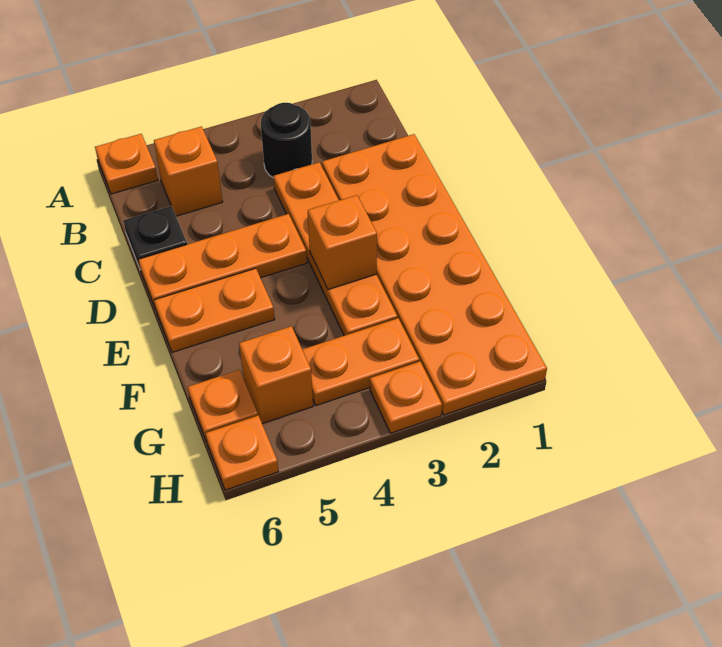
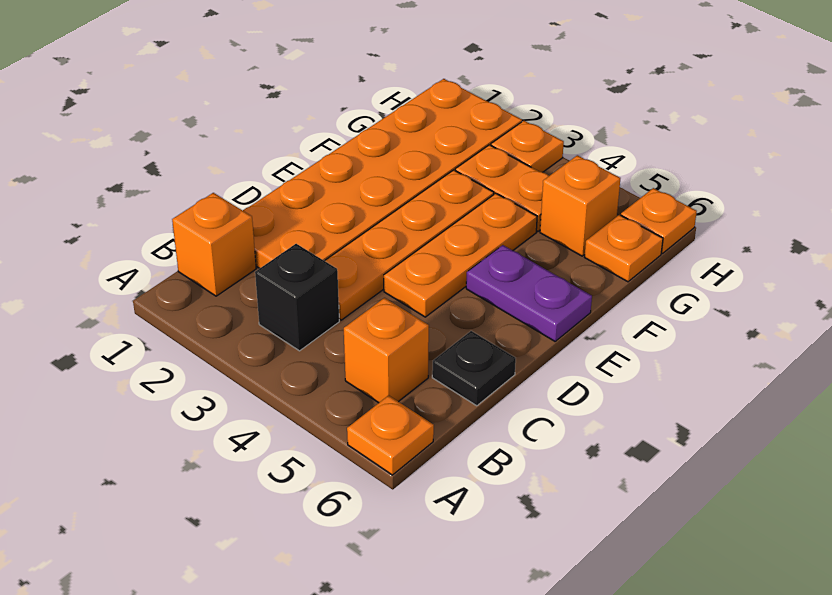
black round brick B3 level 1 -> black brick B3 level 1
orange plate D4:D6 level 1 -> orange plate D4:F4 level 1
orange brick E3 level 2 -> orange brick B1 level 1
orange plate E5:E6 level 1 -> purple plate E5:E6 level 1

